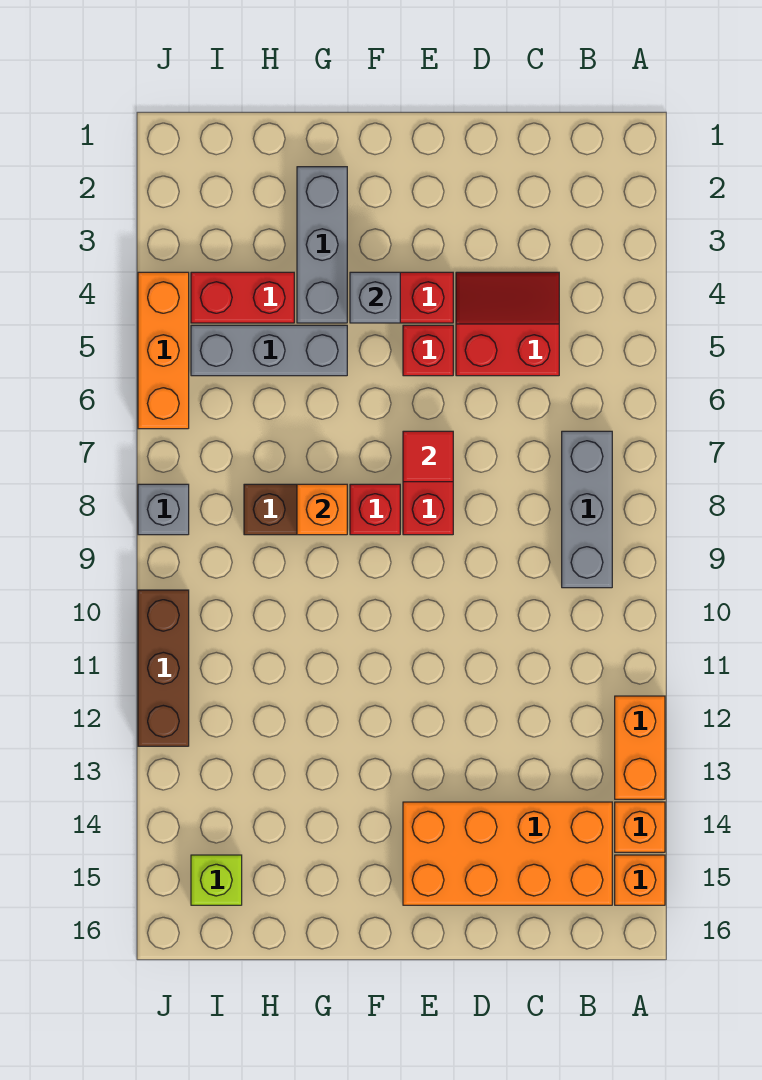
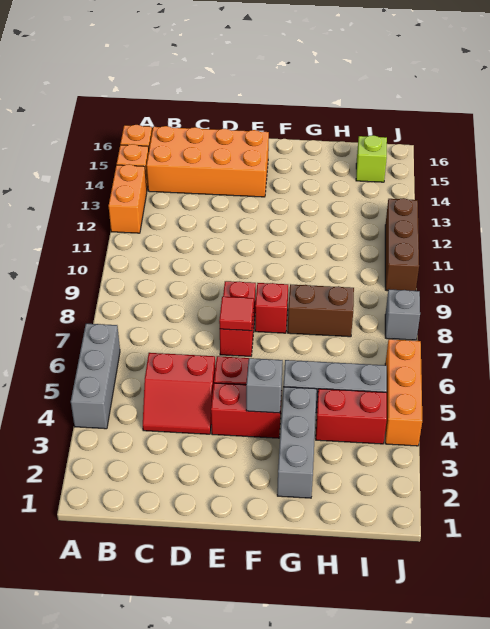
grey brick B7:B9 level 1 -> grey brick A4:A6 level 1
orange brick G8 level 2 -> none

